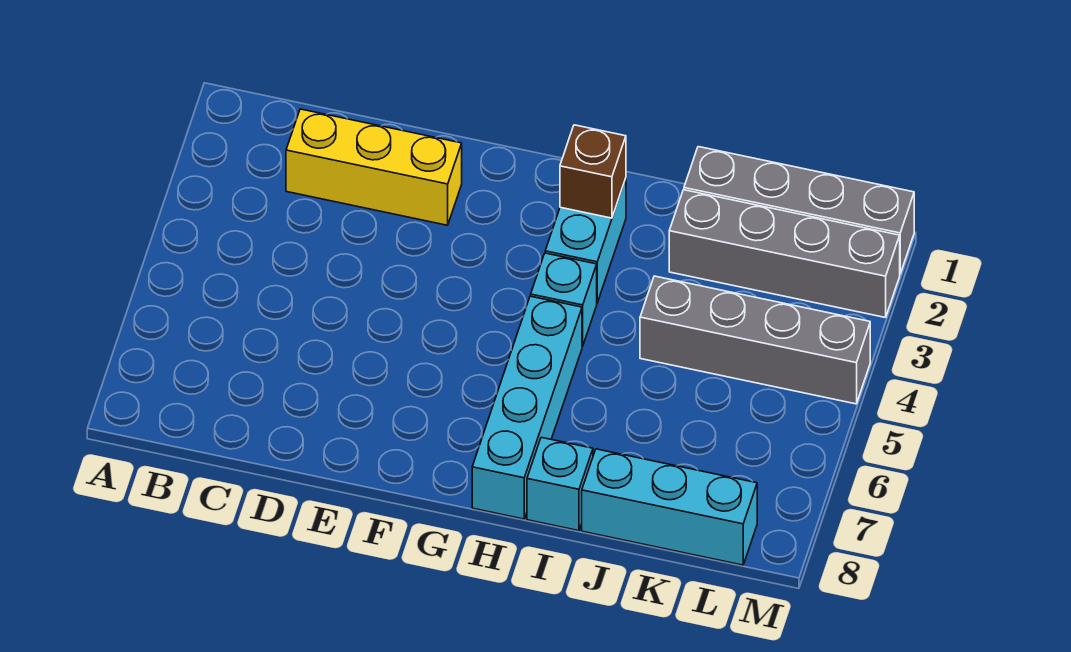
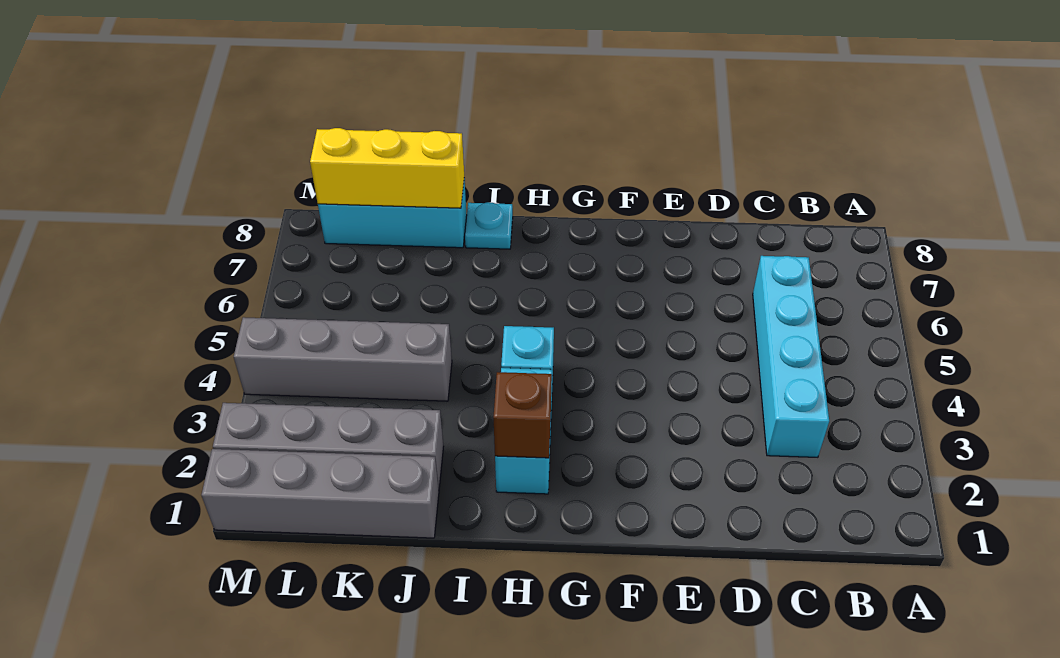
yellow brick C2:E2 level 1 -> yellow brick J8:L8 level 2
cyan brick H5:H8 level 1 -> cyan brick C3:C6 level 1
cyan brick I8 level 1 -> cyan plate I8 level 1

